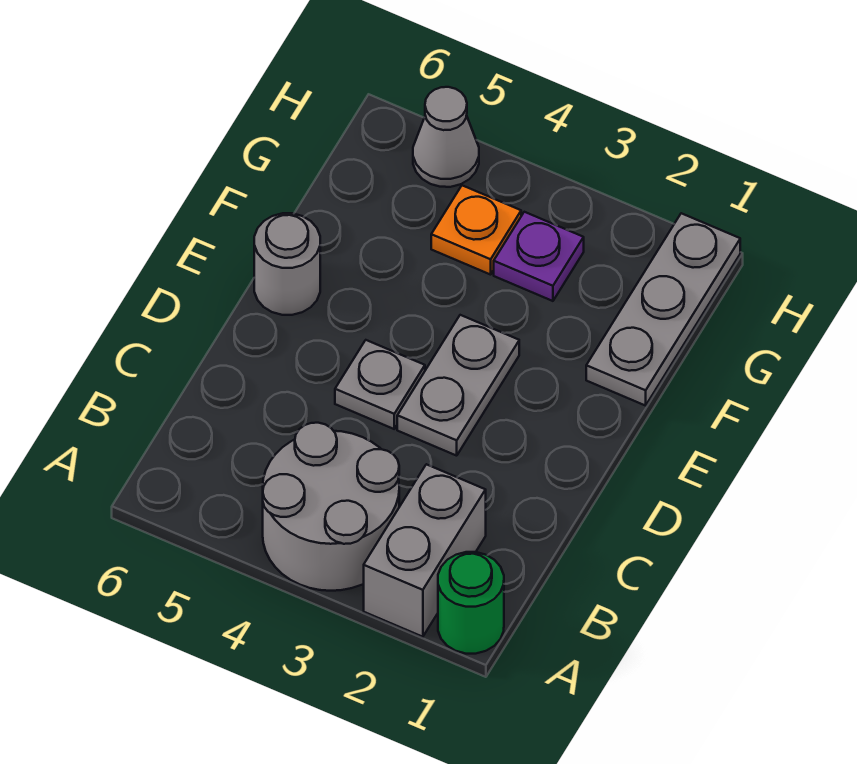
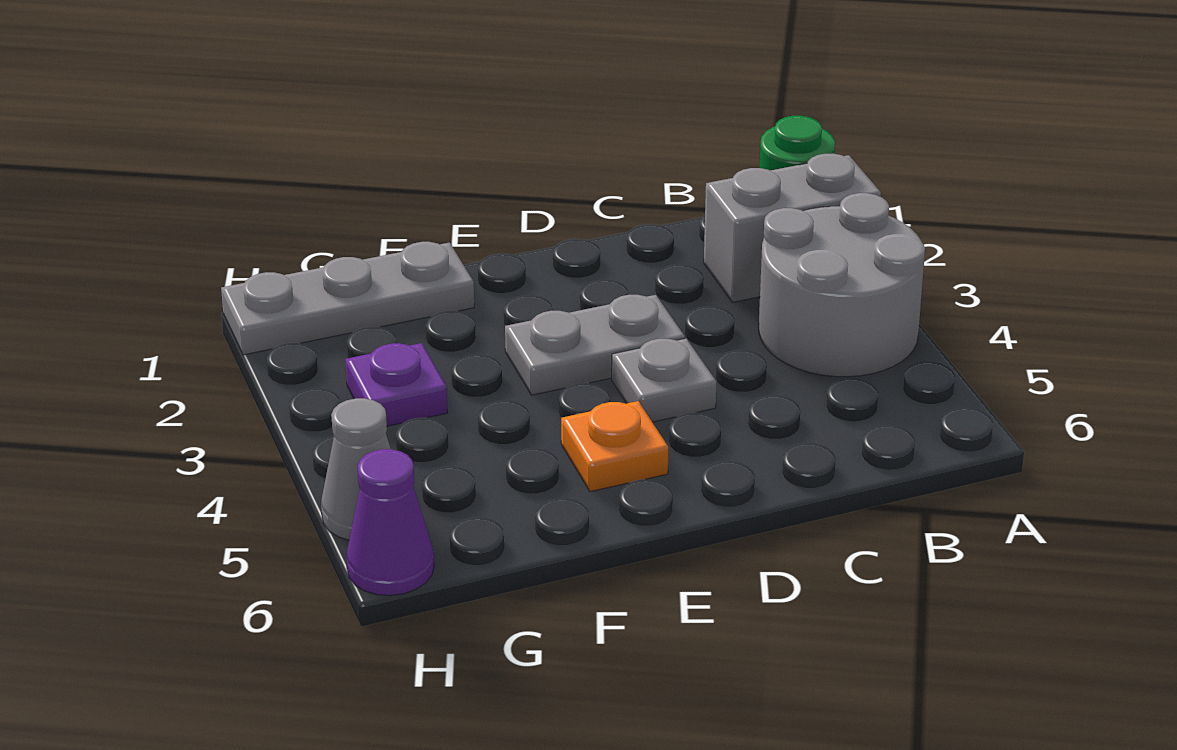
grey round brick E6 level 1 -> none
orange plate G4 level 1 -> orange plate E5 level 1
none -> purple cone H6 level 1

